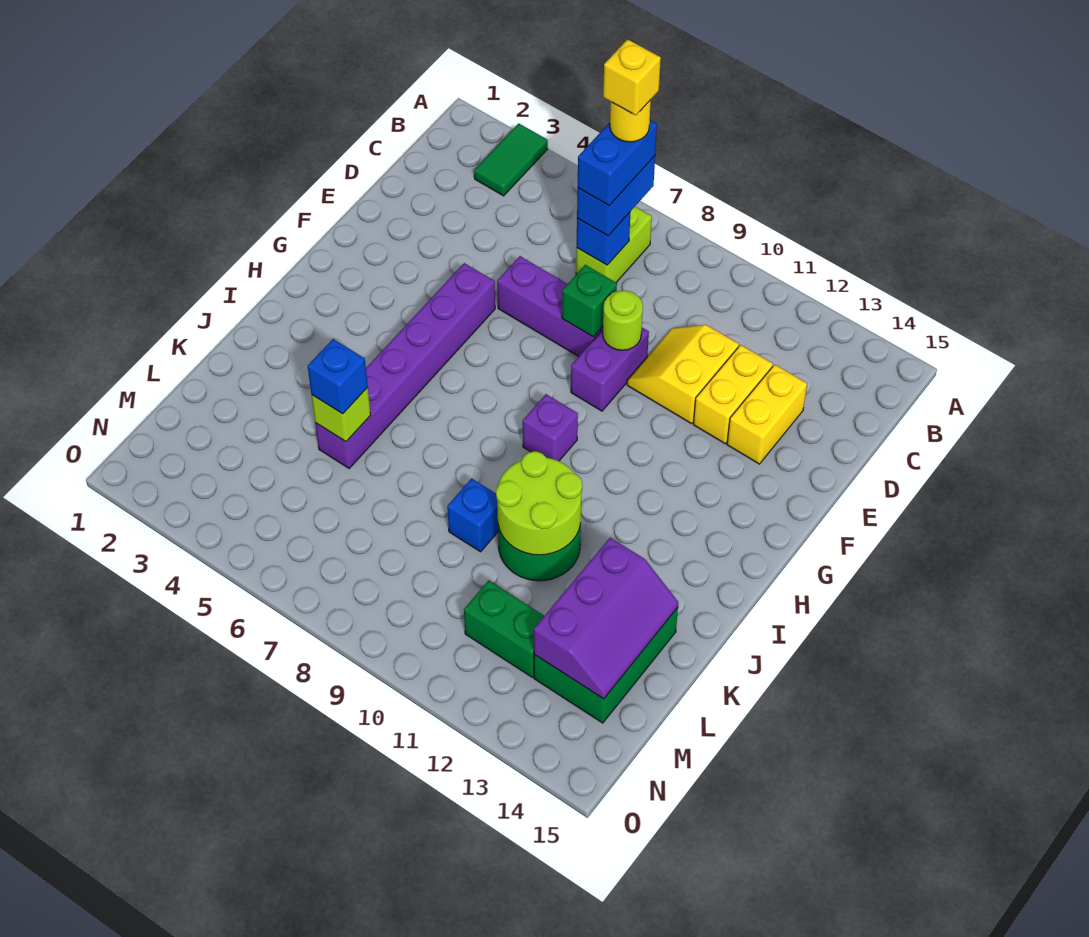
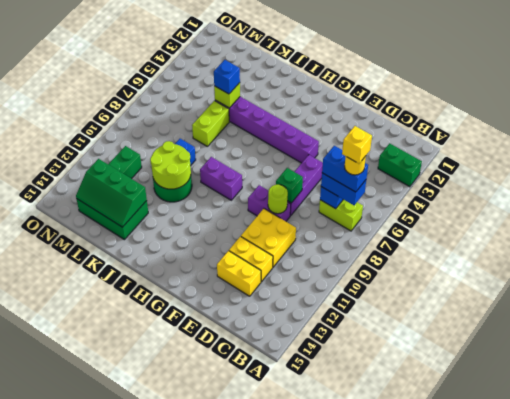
green tile A3:B3 level 1 -> green brick A3:B3 level 1
yellow slope D10:E11 level 1 top 11 -> yellow brick D10:E11 level 1
purple brick H9 level 1 -> purple brick H9:I9 level 1
none -> lime brick K6:K7 level 1
purple slope K13:M14 level 2 top 13 -> green slope K13:M14 level 2 top 13

